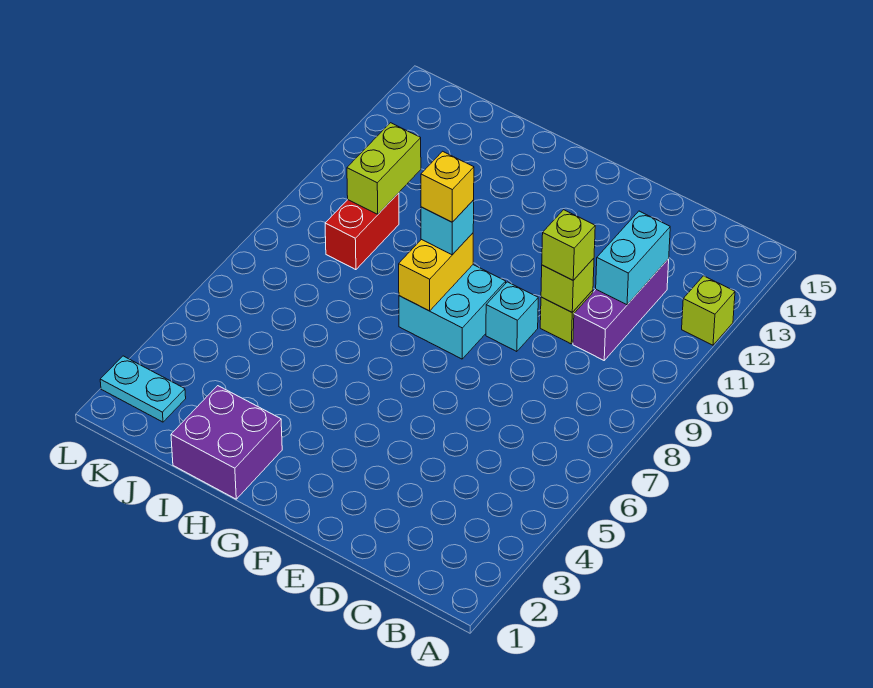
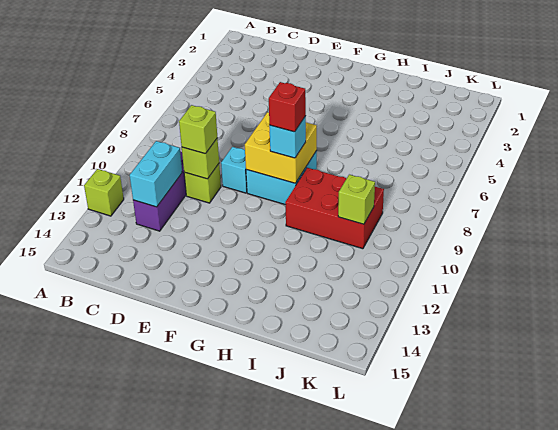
yellow brick G8:G9 level 2 -> yellow brick F8:G9 level 2
yellow brick G9 level 4 -> red brick G9 level 4
purple brick H1:I2 level 1 -> none
red brick J9:J10 level 1 -> red brick H9:J10 level 1
lime brick J10:J11 level 2 -> lime brick J10 level 2
cyan plate K2:L2 level 1 -> none

